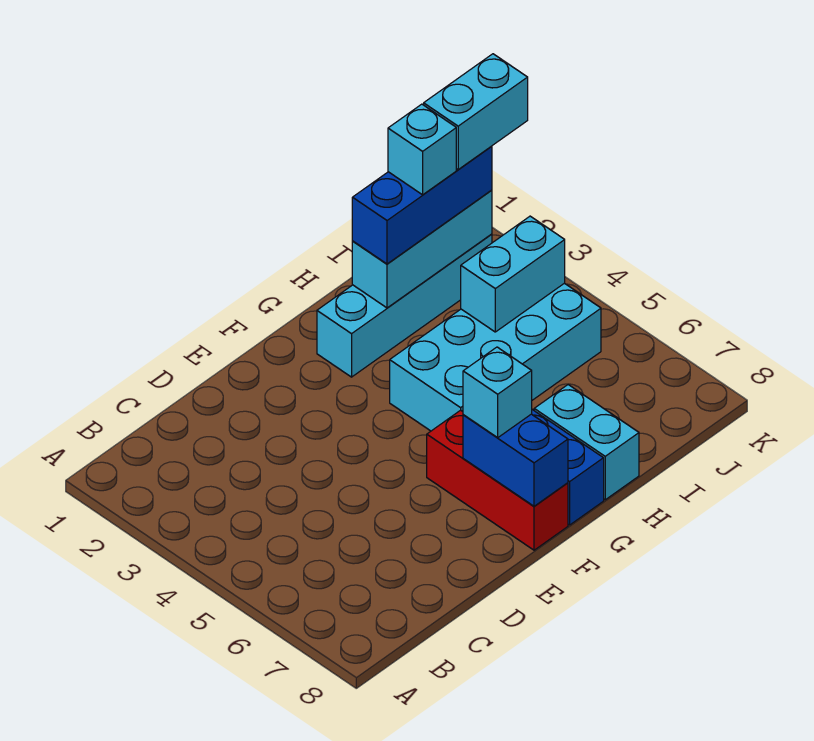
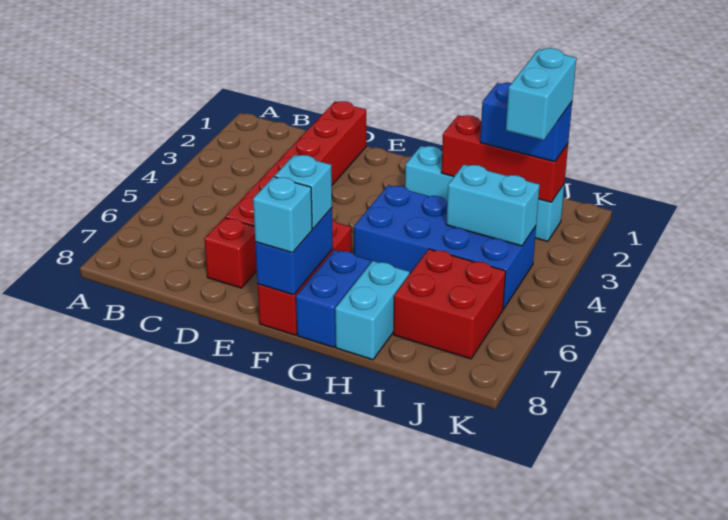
none -> red brick D1:D6 level 1
none -> red brick D7 level 1
cyan brick G4:J5 level 1 -> blue brick G4:J5 level 1
cyan brick H2:J2 level 2 -> red brick H2:J2 level 2
blue brick H2:J2 level 3 -> blue brick I2:J2 level 3
cyan brick I2 level 4 -> cyan brick F8 level 3
none -> red brick I6:J7 level 1
cyan brick J2:K2 level 4 -> cyan brick J2:J3 level 4

